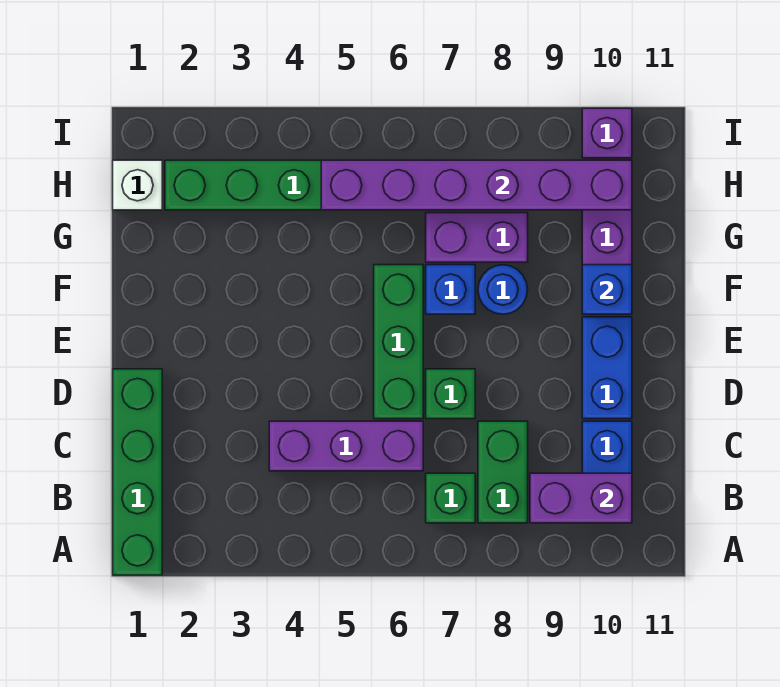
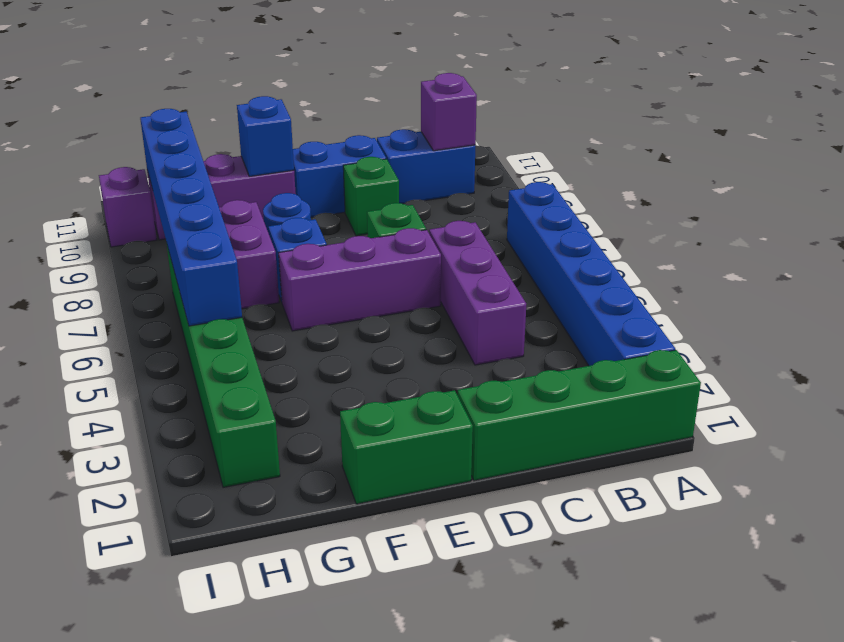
none -> blue brick A2:A7 level 1
green brick B7 level 1 -> green brick D9 level 1
green brick B8:C8 level 1 -> green brick E1:F1 level 1
purple brick B9:B10 level 2 -> purple brick B10 level 2
green brick D6:F6 level 1 -> purple brick D6:F6 level 1
white brick H1 level 1 -> none
purple brick H5:H10 level 2 -> blue brick H5:H10 level 2

